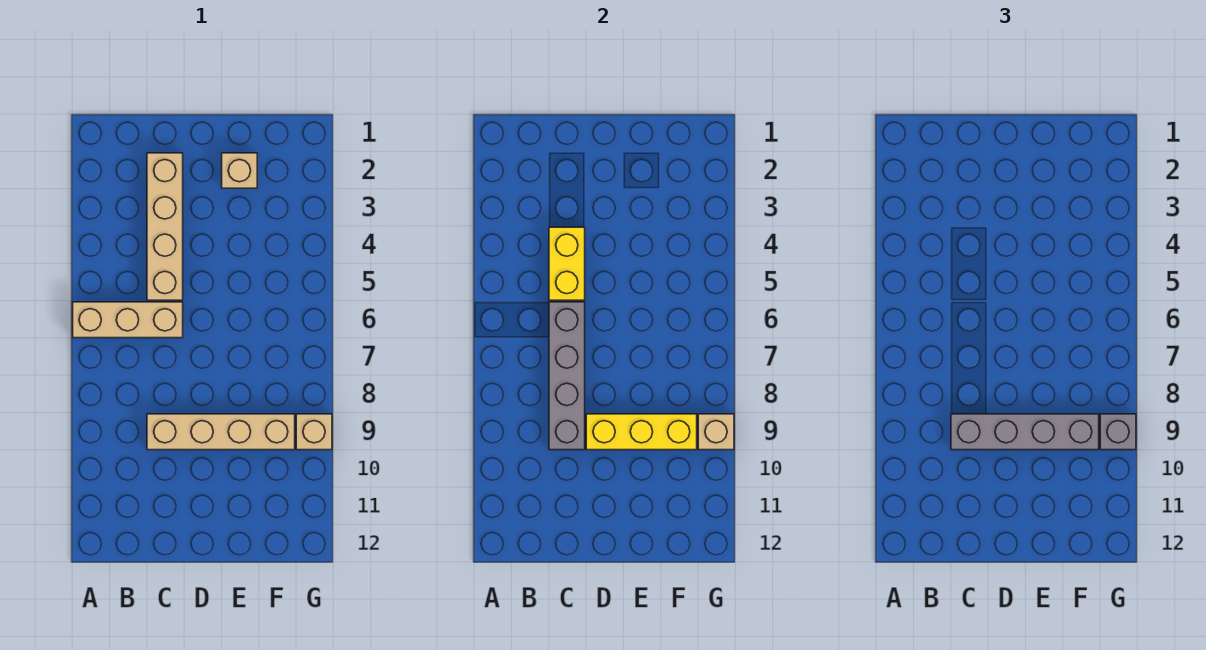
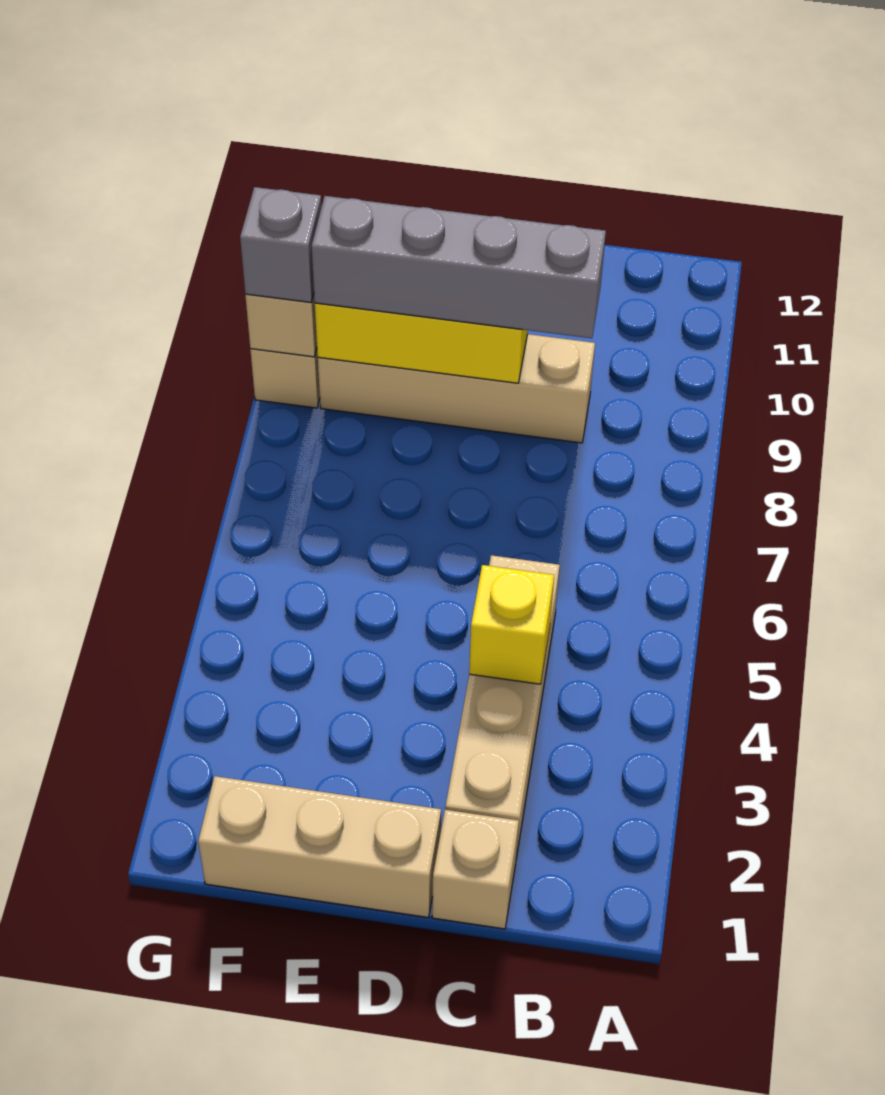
tan brick A6:C6 level 1 -> tan brick D1:F1 level 1
yellow brick C4:C5 level 2 -> yellow brick C4 level 2
grey brick C6:C9 level 2 -> none
tan brick E2 level 1 -> tan brick C1 level 1

